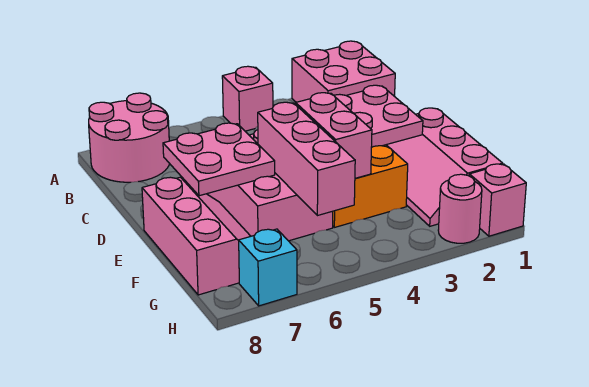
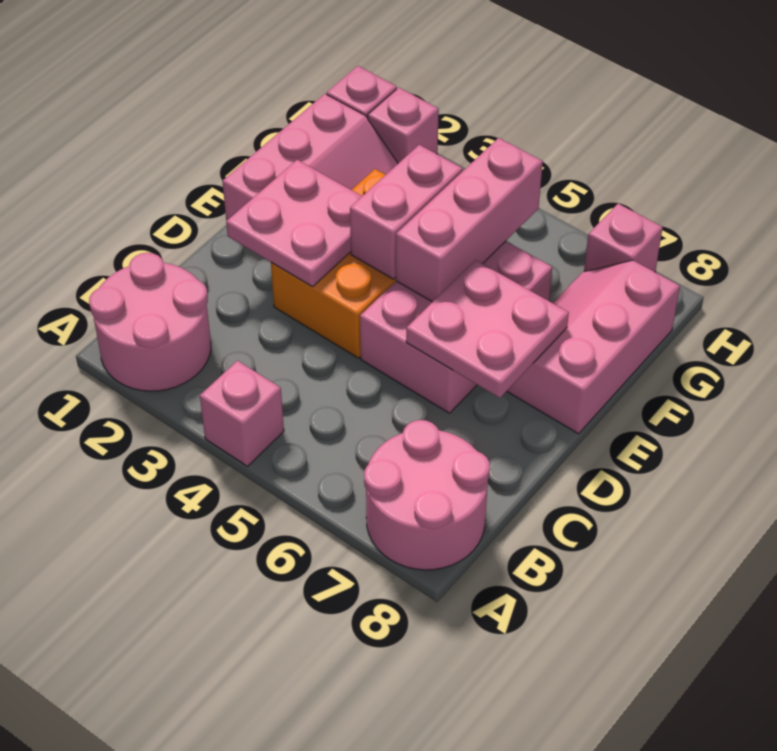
pink brick A1:B2 level 1 -> pink round brick A1:B2 level 1
pink round brick H2 level 1 -> pink brick H2 level 1
cyan brick H7 level 1 -> pink brick H7 level 1

